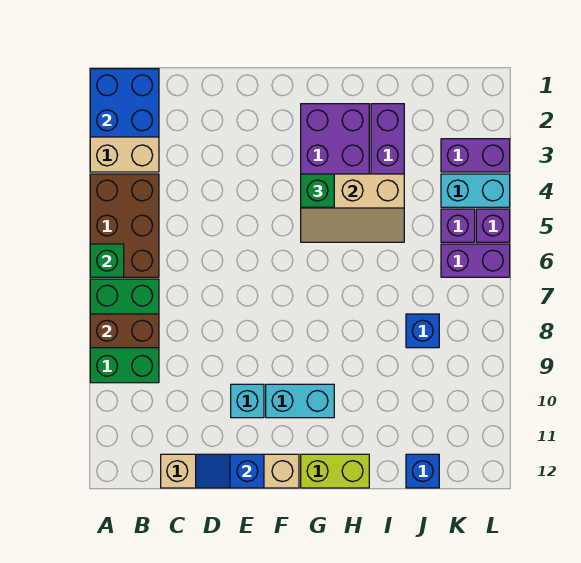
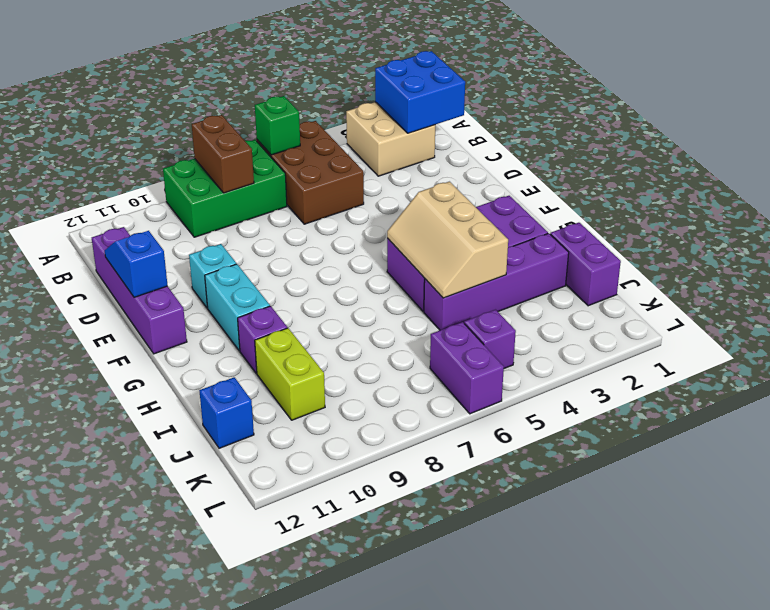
brown brick A4:B6 level 1 -> brown brick A5:C6 level 1
tan brick C12:F12 level 1 -> purple brick C12:F12 level 1
green brick G4 level 3 -> none
lime brick G12:H12 level 1 -> lime brick I10:J10 level 1
blue brick J8 level 1 -> none
purple brick K3:L3 level 1 -> purple brick I1:J1 level 1
cyan brick K4:L4 level 1 -> none
purple brick L5 level 1 -> purple brick H10 level 1

